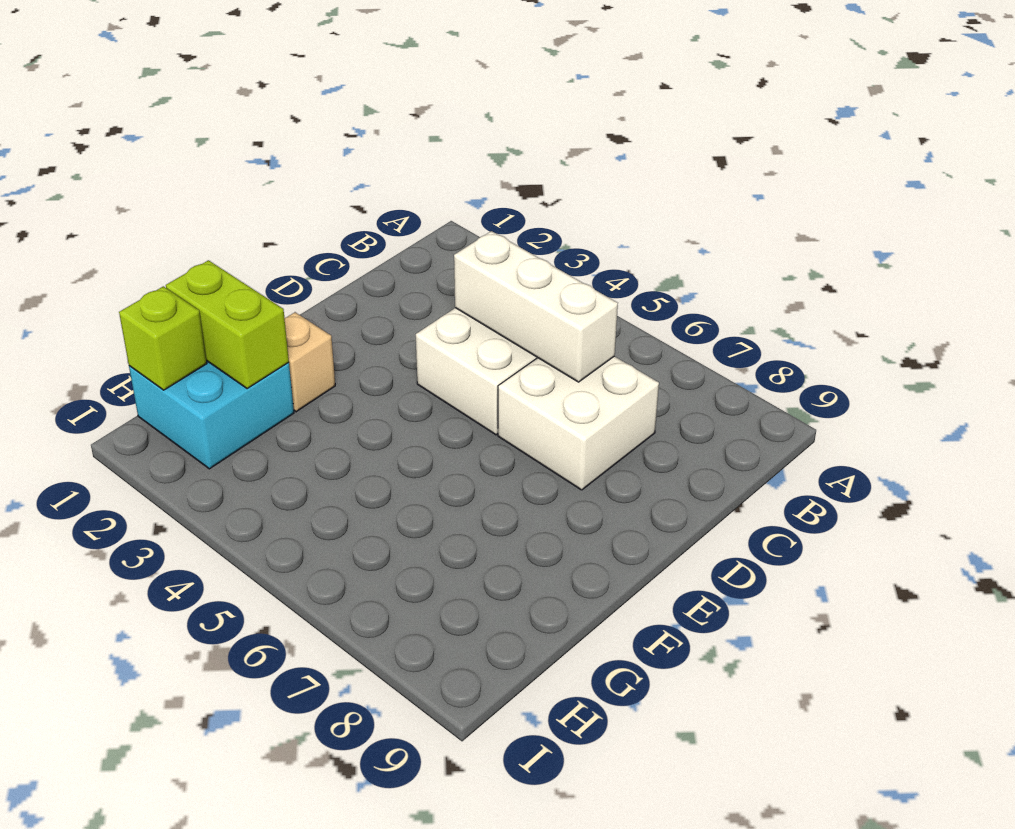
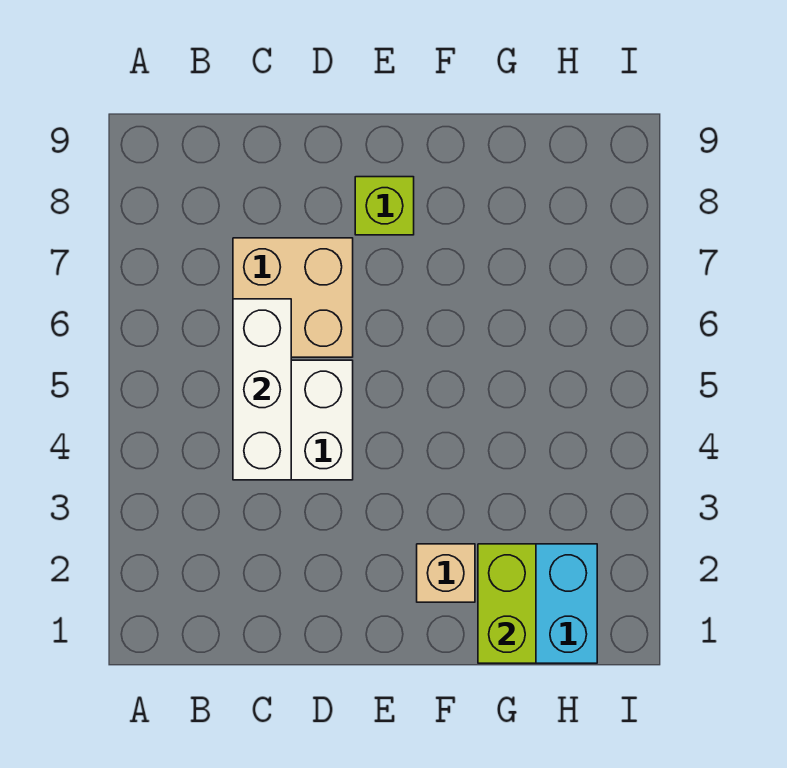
white brick C6:D7 level 1 -> tan brick C6:D7 level 1
lime brick H1 level 2 -> lime brick E8 level 1

